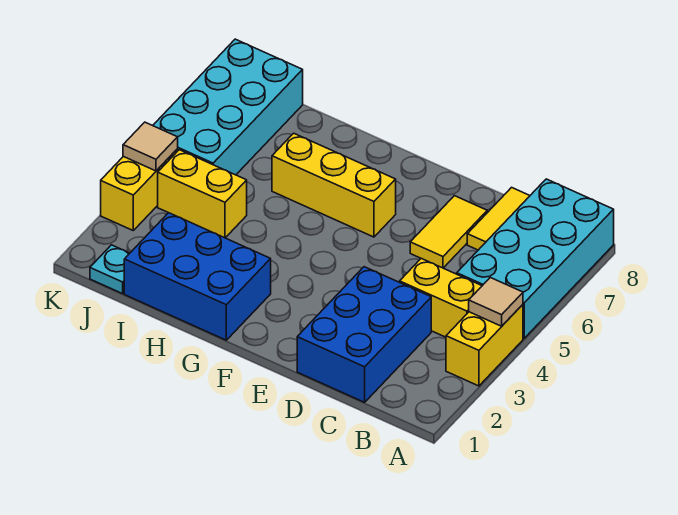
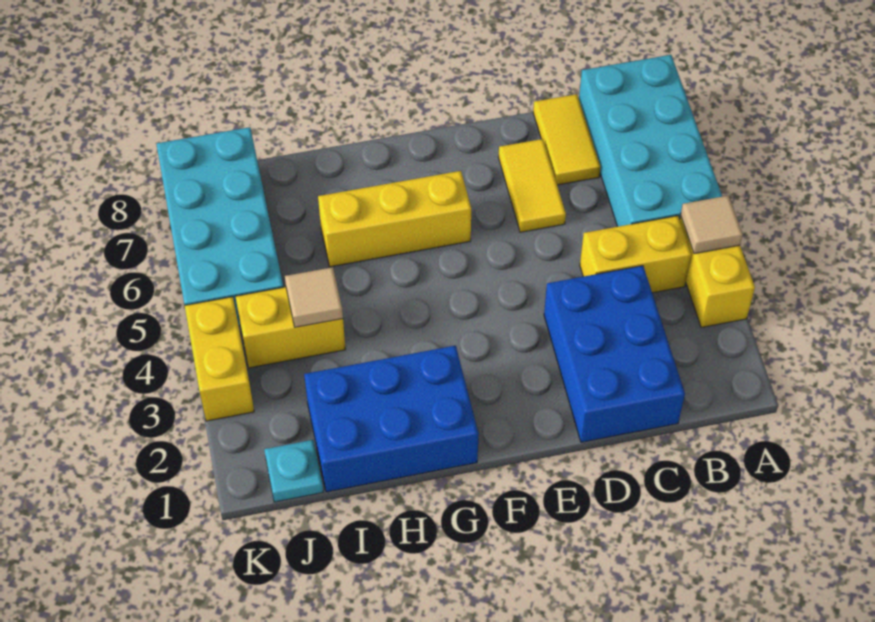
tan tile K4 level 2 -> tan tile I4 level 2

